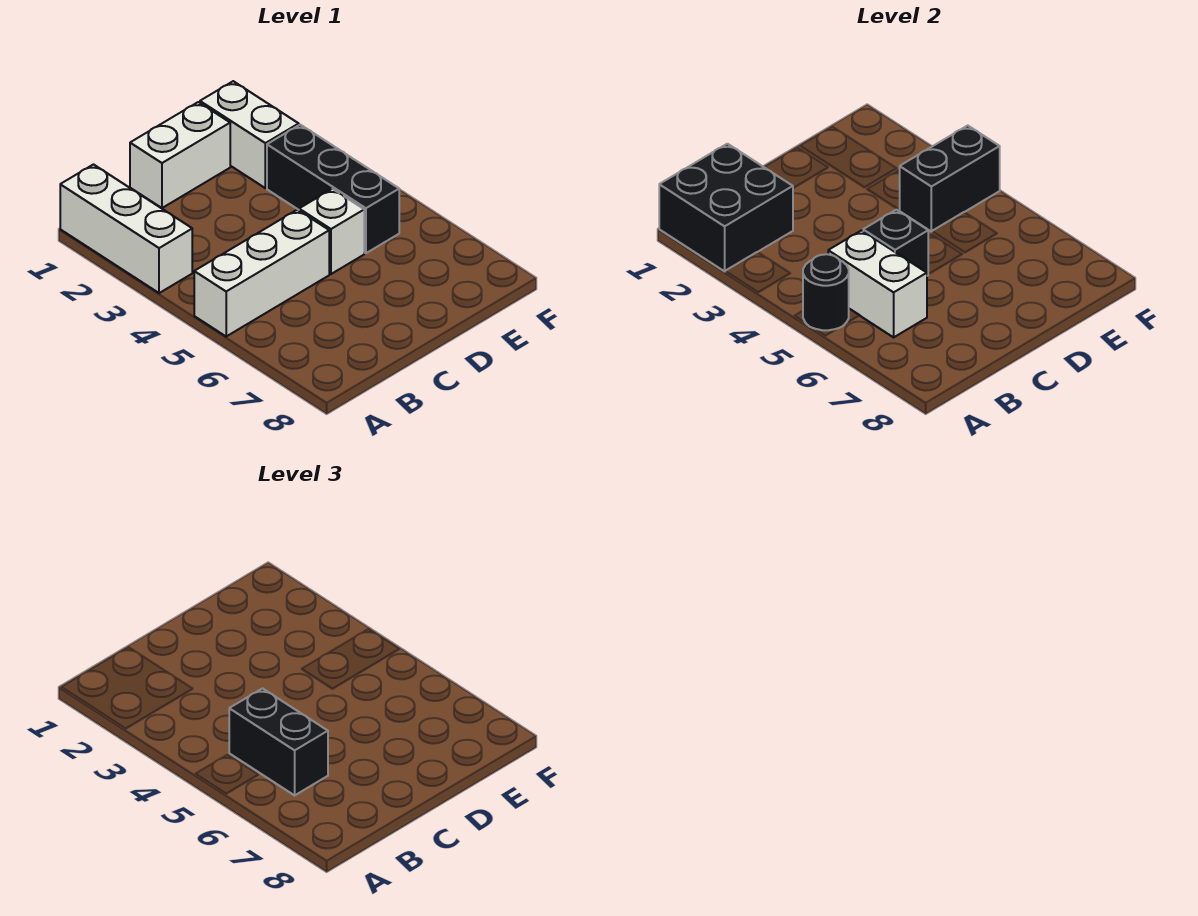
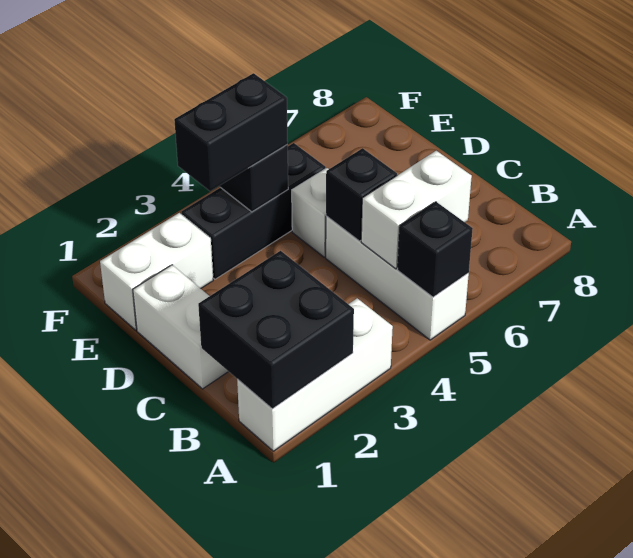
black round brick A5 level 2 -> black brick A5 level 2
black brick B5:B6 level 3 -> black brick E3:E4 level 3

